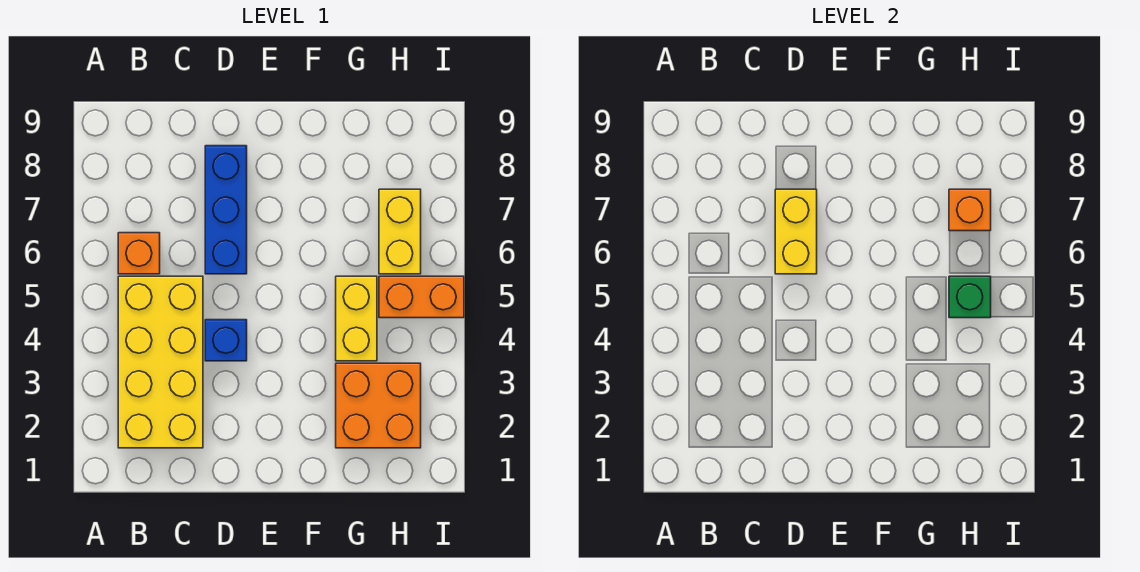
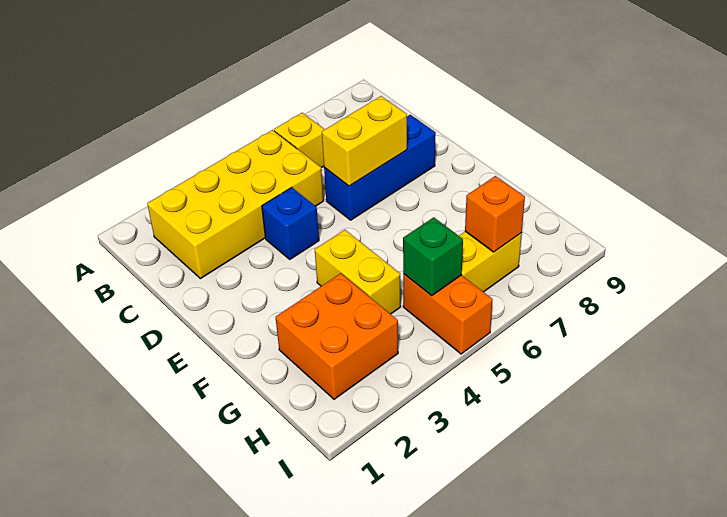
orange brick B6 level 1 -> yellow brick B6 level 1
yellow brick G4:G5 level 1 -> yellow brick F4:G4 level 1

